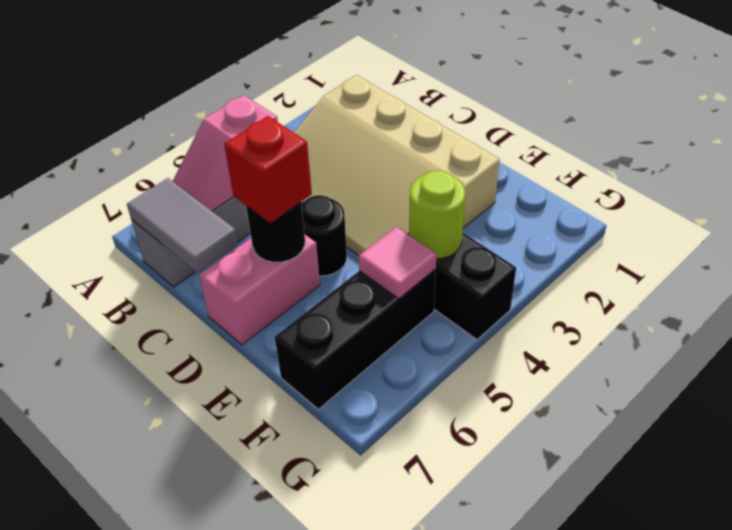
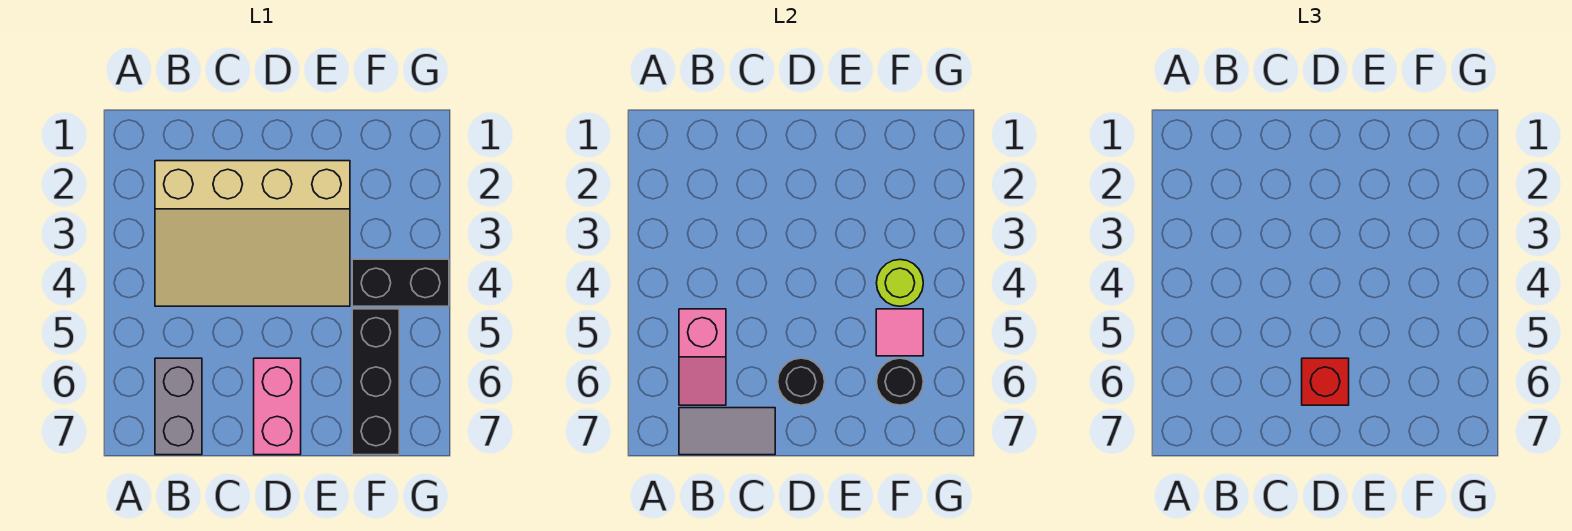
black round brick D5 level 1 -> black round brick F6 level 2

